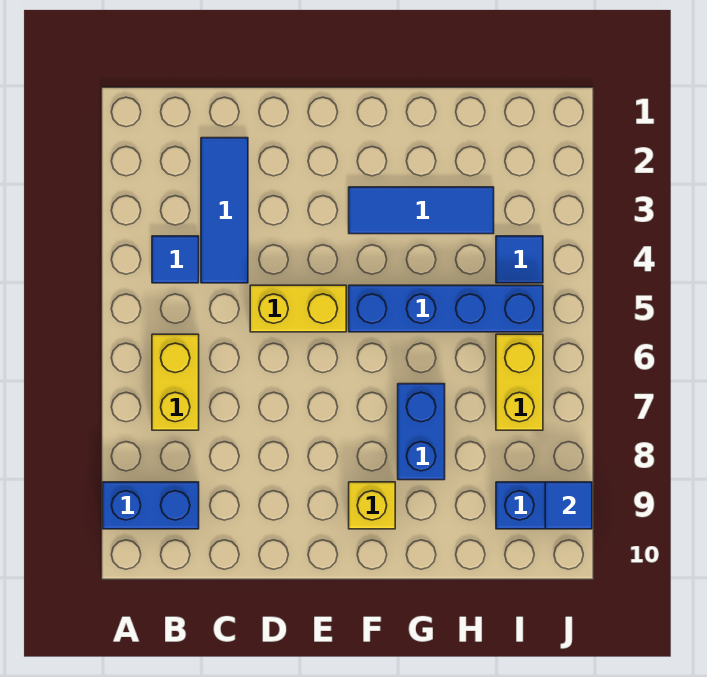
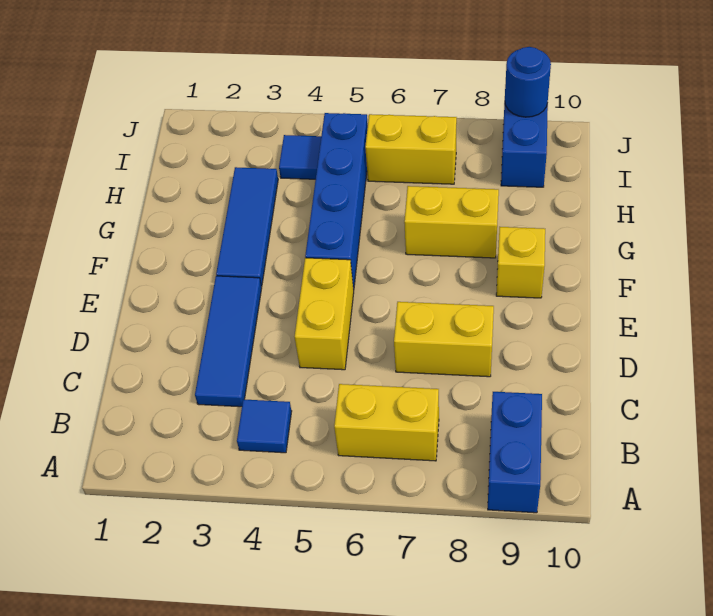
blue tile C2:C4 level 1 -> blue tile C3:E3 level 1
none -> yellow brick D7:D8 level 1
blue brick G7:G8 level 1 -> yellow brick G7:G8 level 1
blue tile J9 level 2 -> blue round brick J9 level 2

